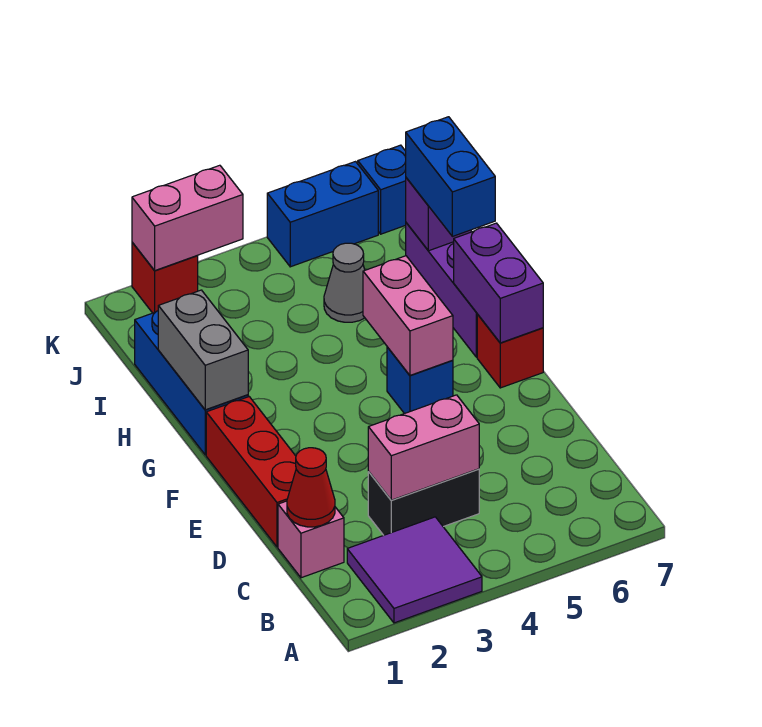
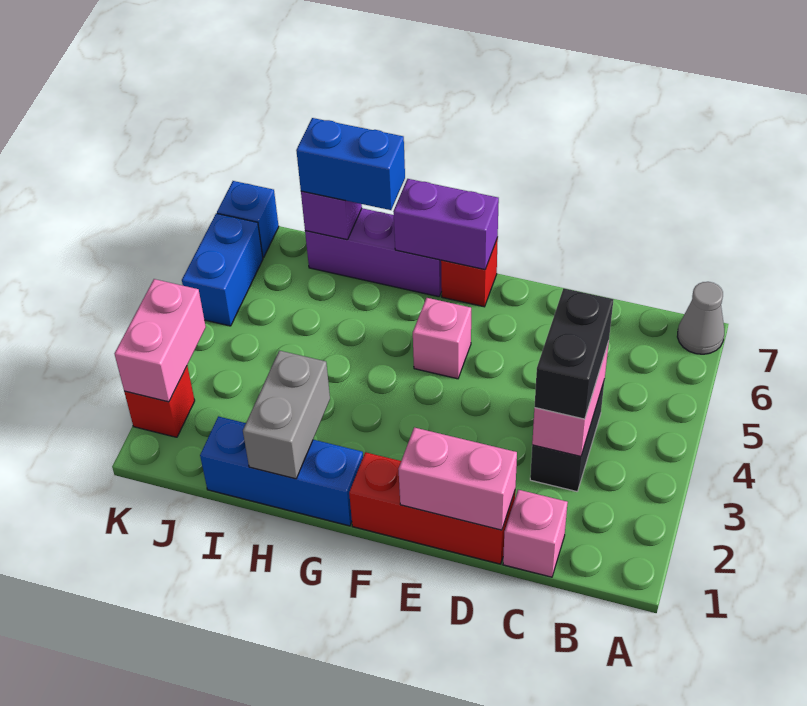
purple tile A2:B3 level 1 -> none
red cone C1 level 2 -> none
none -> black brick C3:C4 level 3
blue brick F5 level 1 -> pink brick F5 level 1
pink brick F5:G5 level 2 -> pink brick D1:E1 level 2
grey brick G1:H1 level 2 -> grey brick H1:H2 level 2
grey cone I5 level 1 -> grey cone A7 level 1

